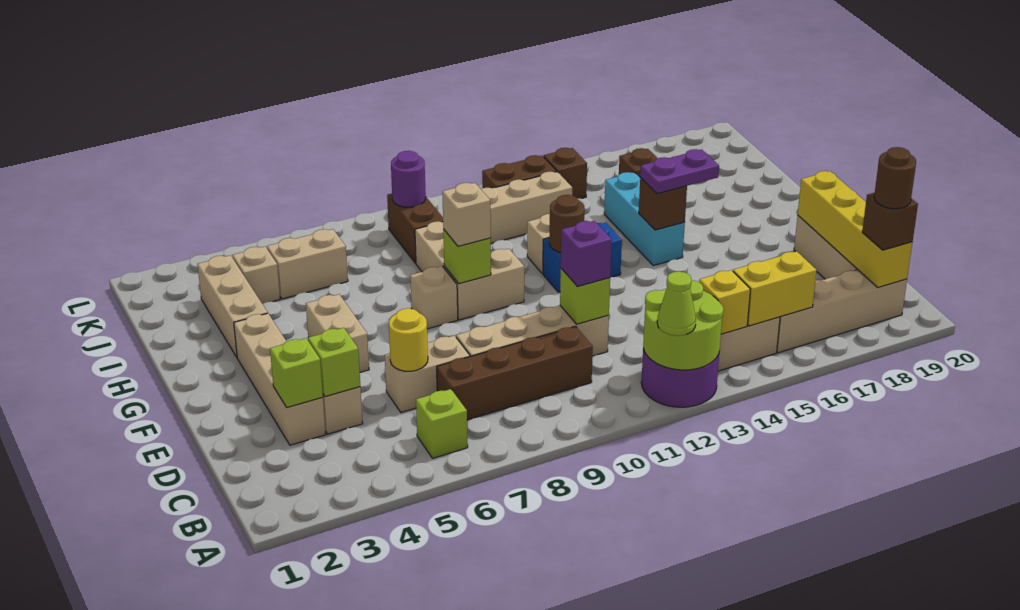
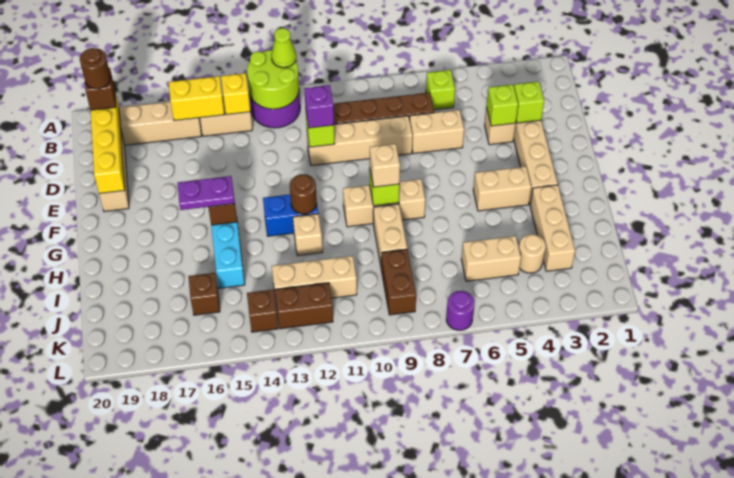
yellow round brick D6 level 2 -> none
tan brick F5:G5 level 1 -> tan brick G4:G5 level 1
tan brick J4 level 1 -> tan round brick J4 level 1
purple round brick K9 level 2 -> purple round brick L7 level 1

